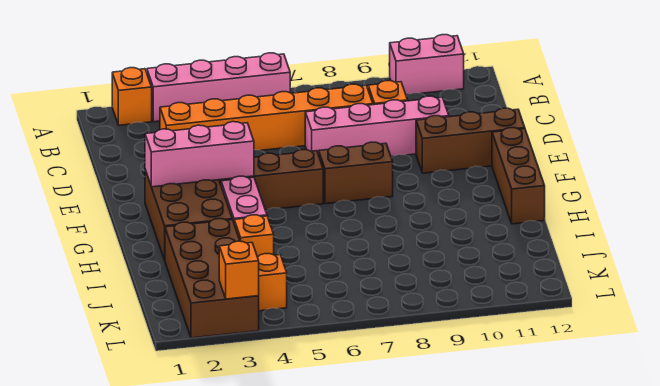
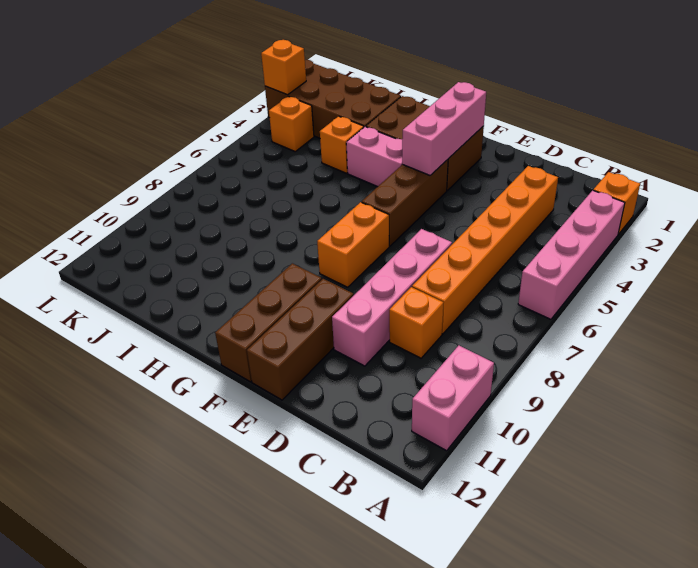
brown brick F7:F8 level 1 -> orange brick F7:F8 level 1
brown brick F12:H12 level 1 -> brown brick F10:F12 level 1

